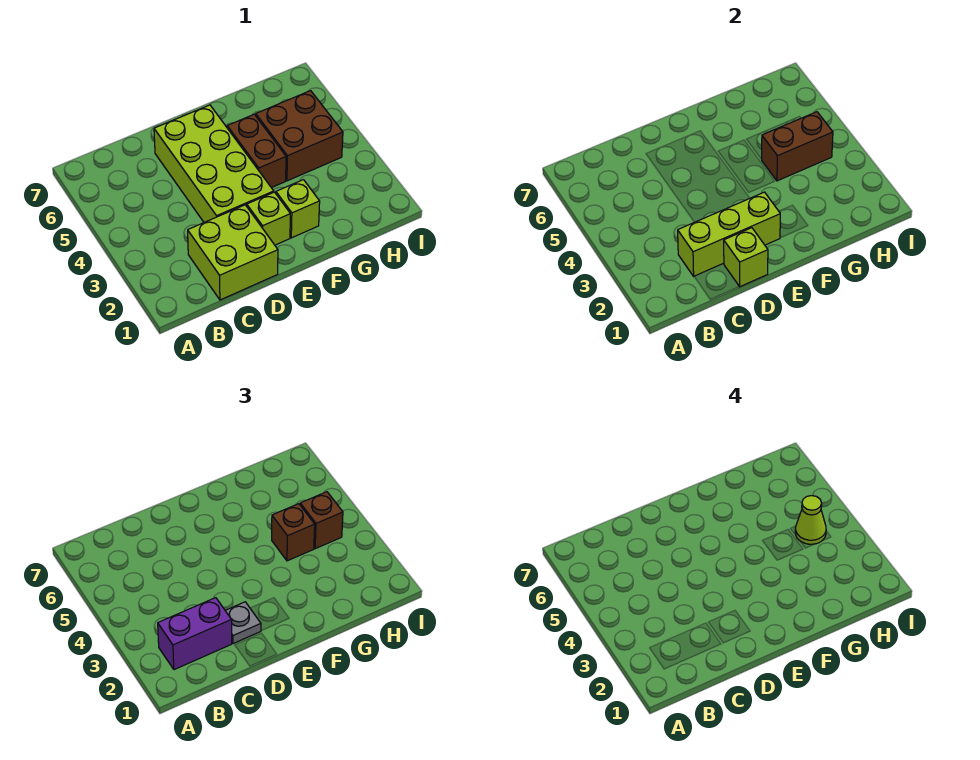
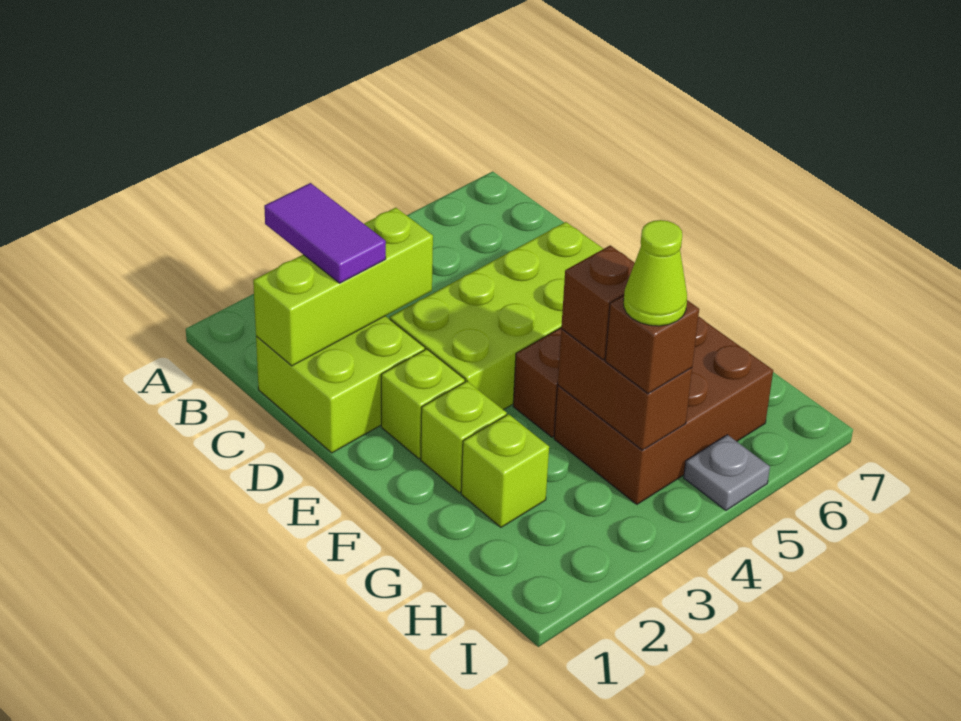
purple brick B2:C2 level 3 -> purple tile B2:C2 level 3
lime brick C2:E2 level 2 -> lime brick C1:C3 level 2
lime brick D1 level 2 -> lime brick G2 level 1
grey plate D2 level 3 -> grey plate I5 level 1
brown brick G4:H5 level 1 -> brown brick G4:H6 level 1

